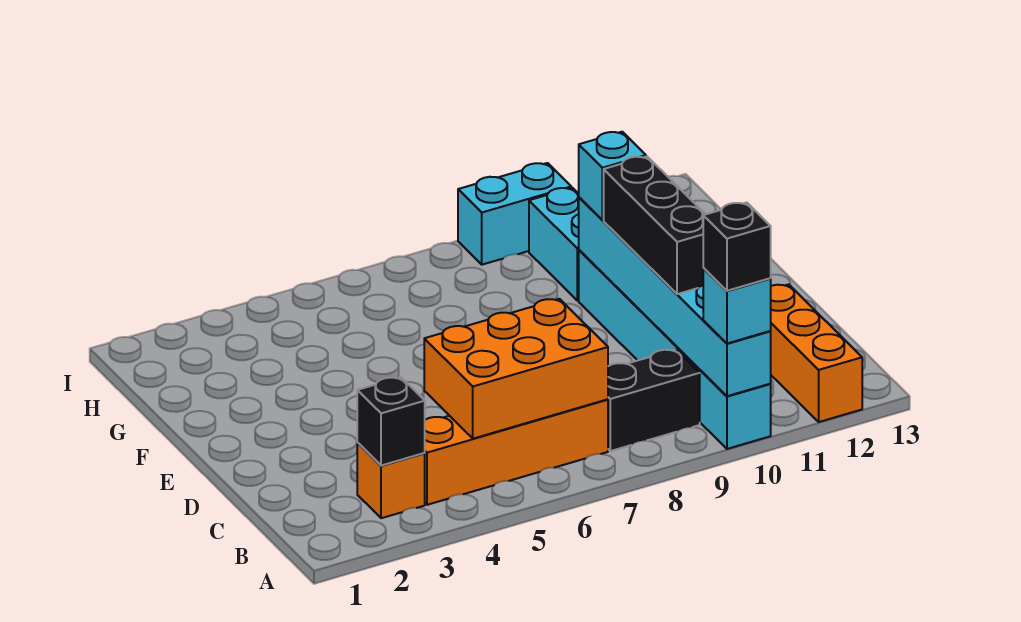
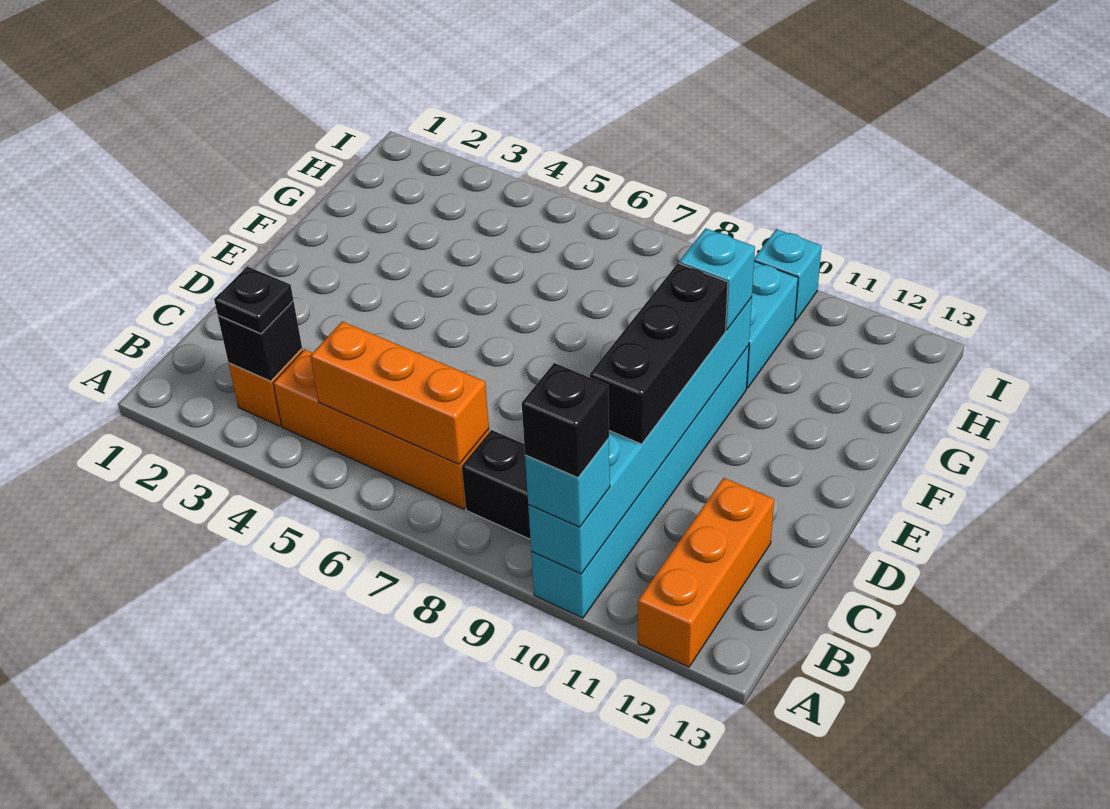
none -> black plate B3 level 3
orange brick B5:C7 level 2 -> orange brick B5:B7 level 2
cyan brick I9:I10 level 1 -> cyan brick I10 level 1

